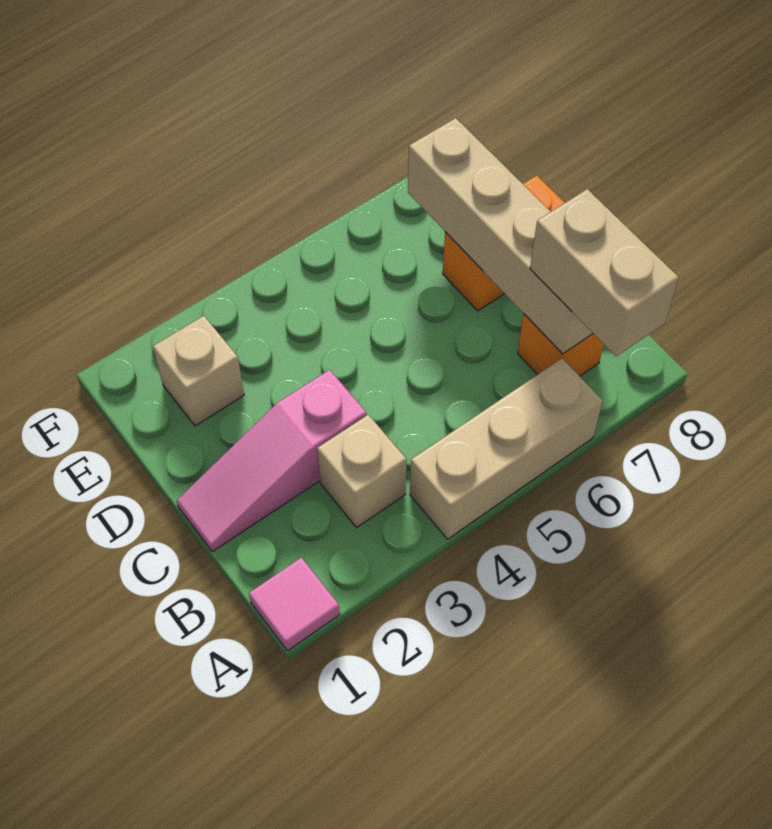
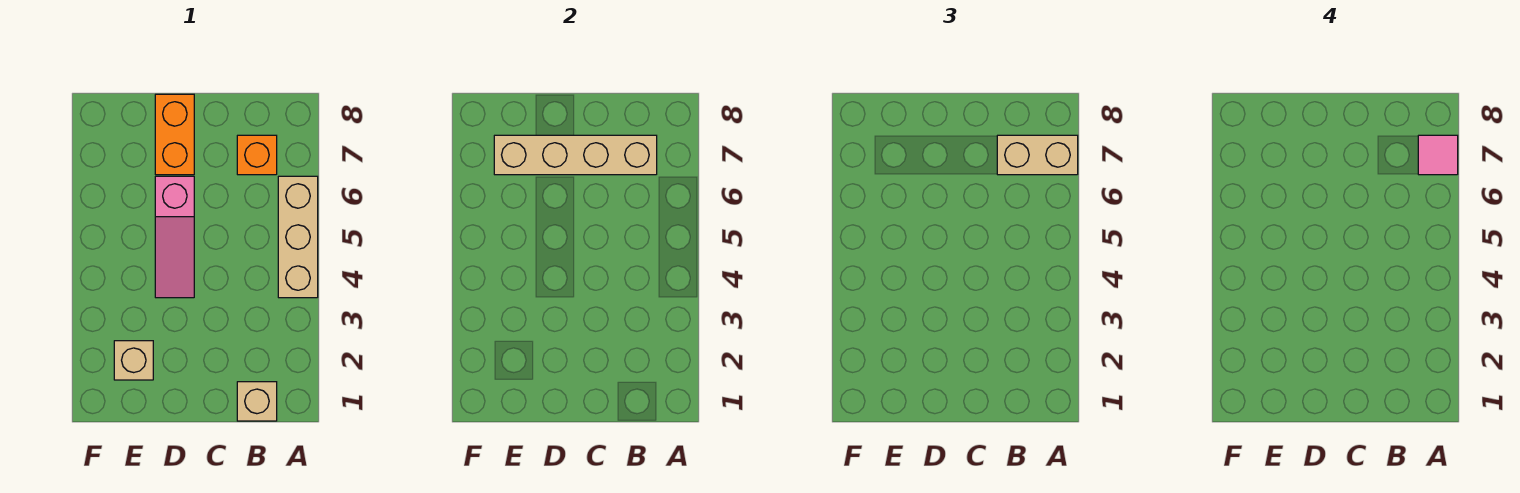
pink tile A1 level 1 -> pink tile A7 level 4
tan brick B3 level 1 -> tan brick B1 level 1
pink slope C1:C3 level 1 top 3 -> pink slope D4:D6 level 1 top 6

